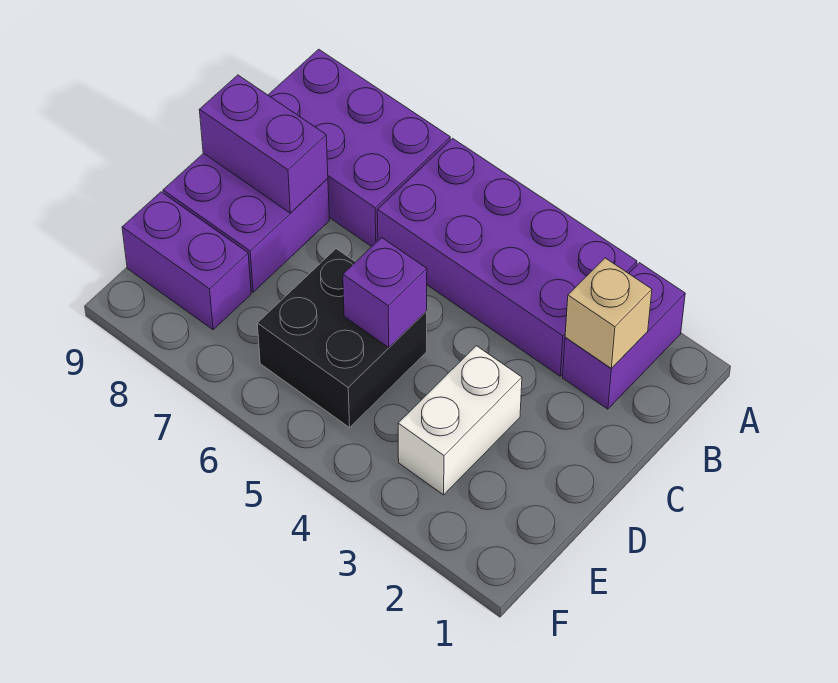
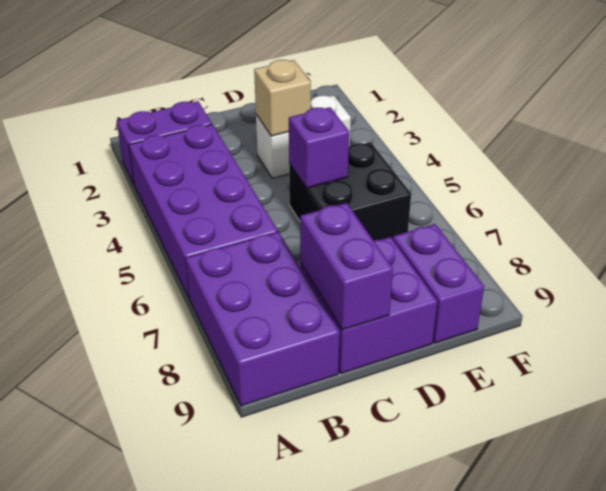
tan brick B2 level 2 -> tan brick D3 level 2

